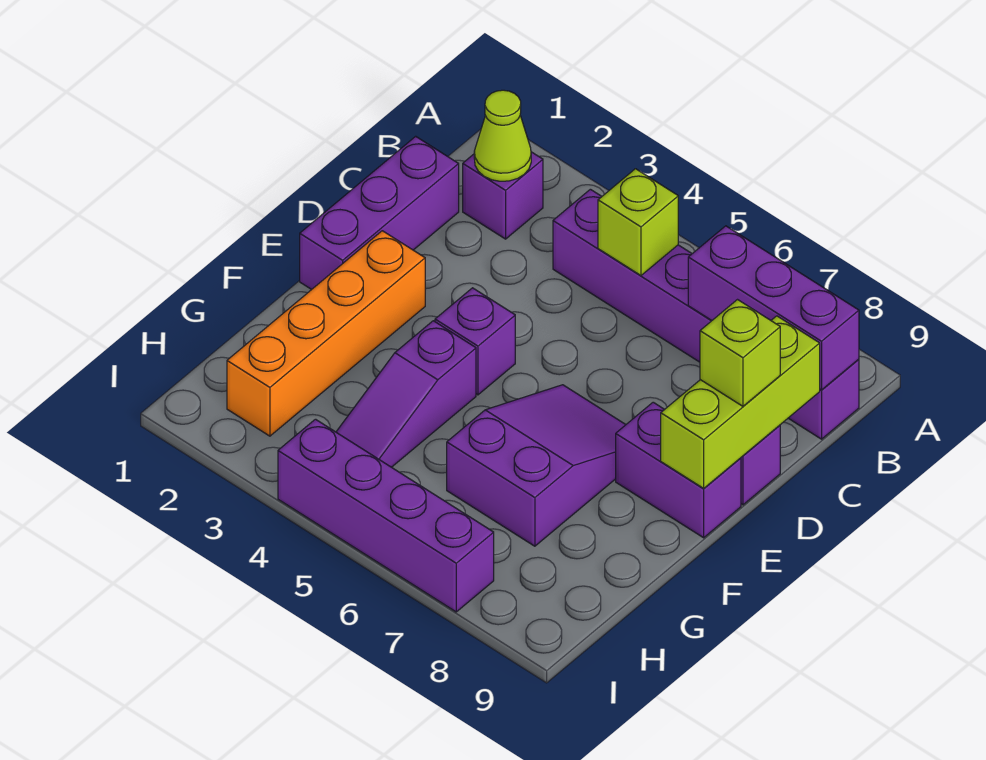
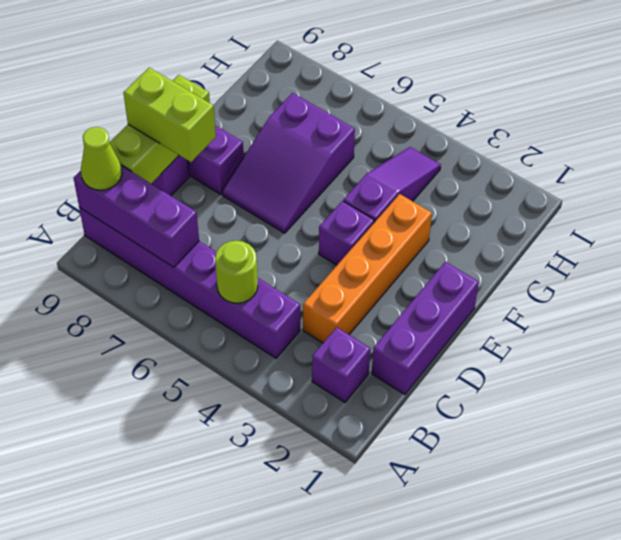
lime cone B2 level 2 -> lime cone B9 level 3
lime brick B5 level 2 -> lime round brick B5 level 2
lime brick D9 level 3 -> lime brick D8:D9 level 3
orange brick E2:H2 level 1 -> orange brick C3:F3 level 1
purple brick I4:I7 level 1 -> none

